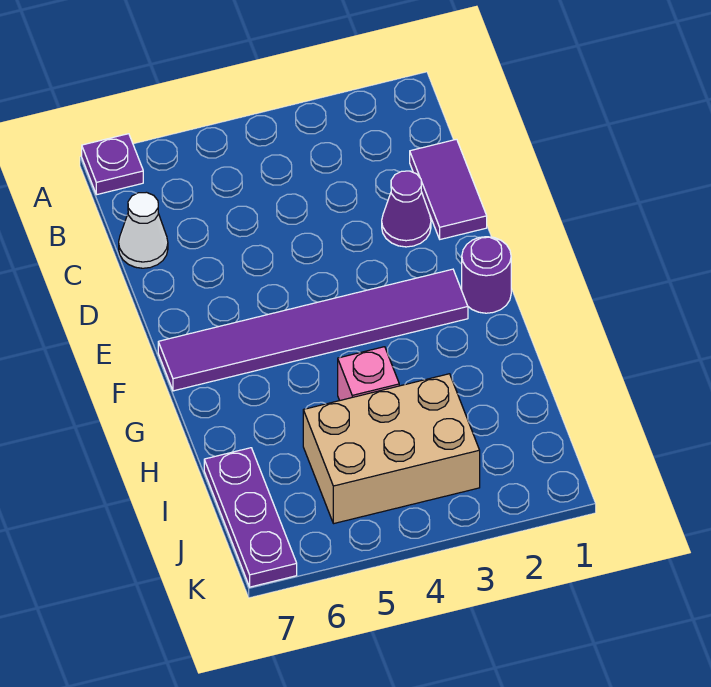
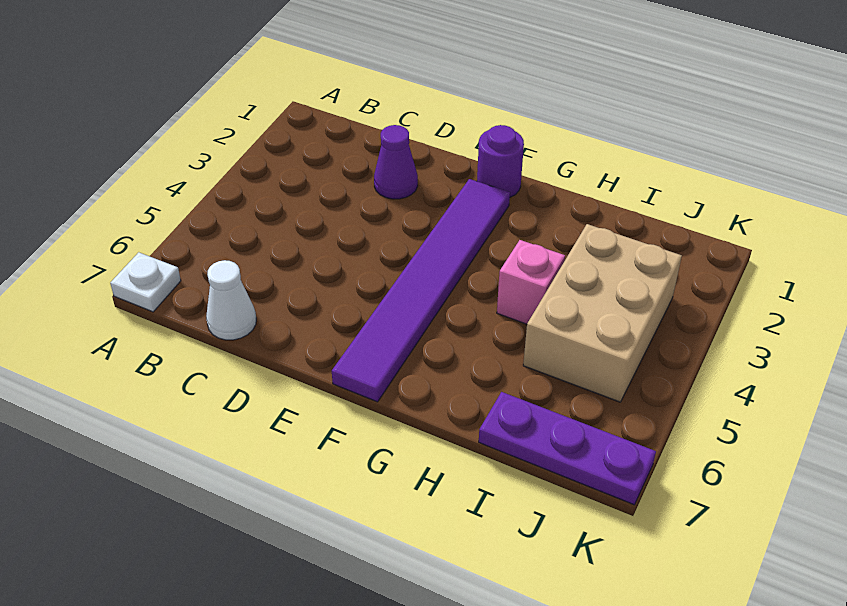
purple plate A7 level 1 -> white plate A7 level 1
purple tile C1:D1 level 1 -> none

